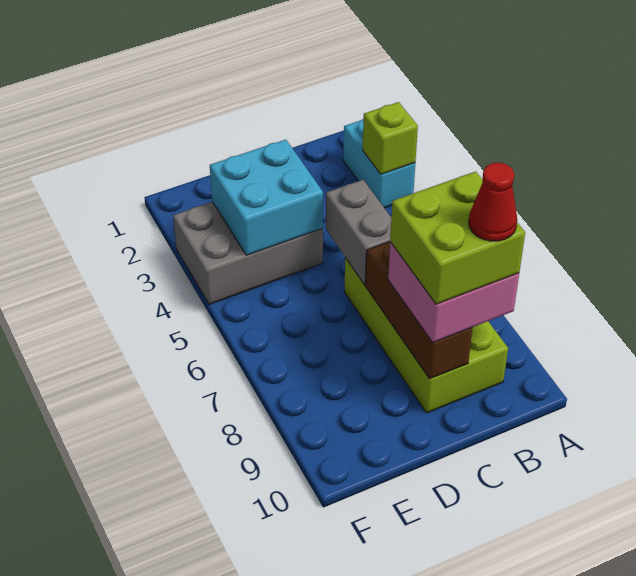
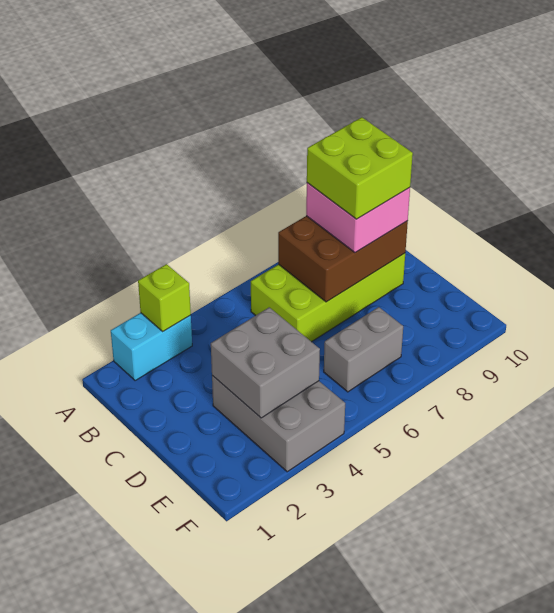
red cone B9 level 5 -> none
grey brick C5:C6 level 2 -> grey brick E6:E7 level 1
brown brick C7:C9 level 2 -> brown brick B7:C9 level 2
cyan brick D3:E4 level 2 -> grey brick D3:E4 level 2

